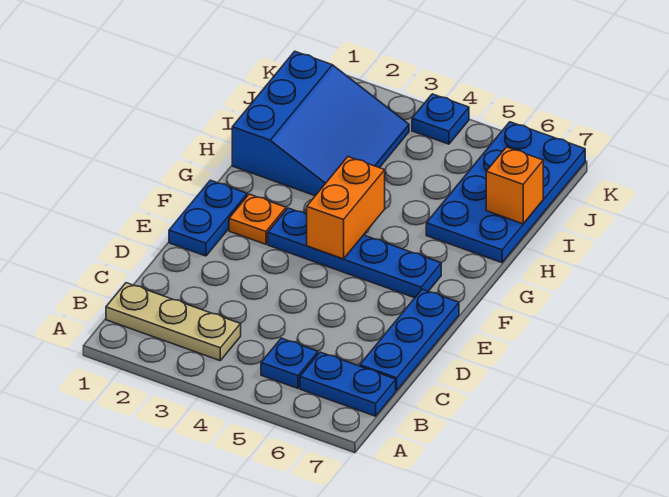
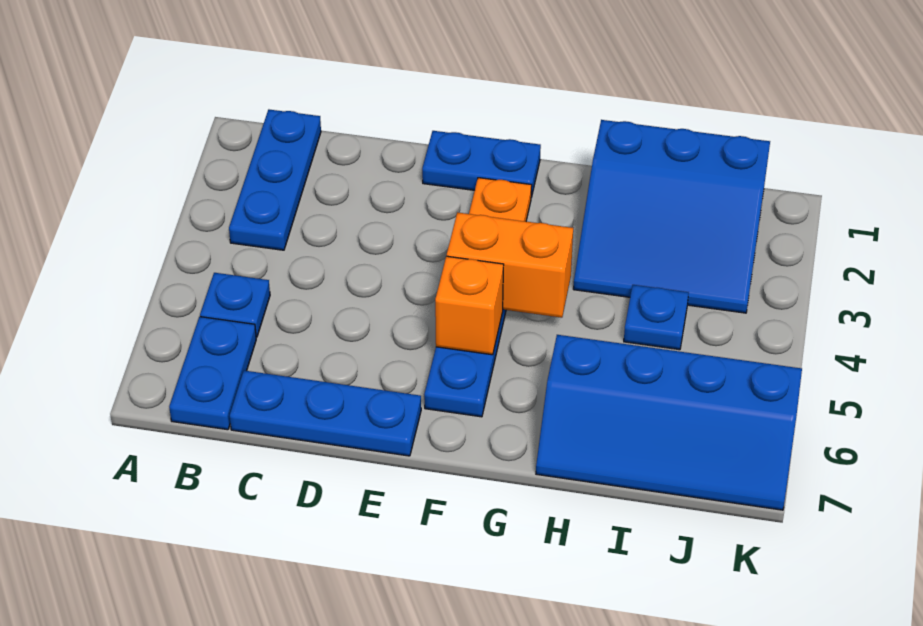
tan plate B1:B3 level 1 -> blue plate B1:B3 level 1
blue plate H6:K7 level 1 -> blue slope H6:K7 level 1 top 6
orange brick I7 level 2 -> orange brick F5 level 2
blue plate K4 level 1 -> blue plate I4 level 1

